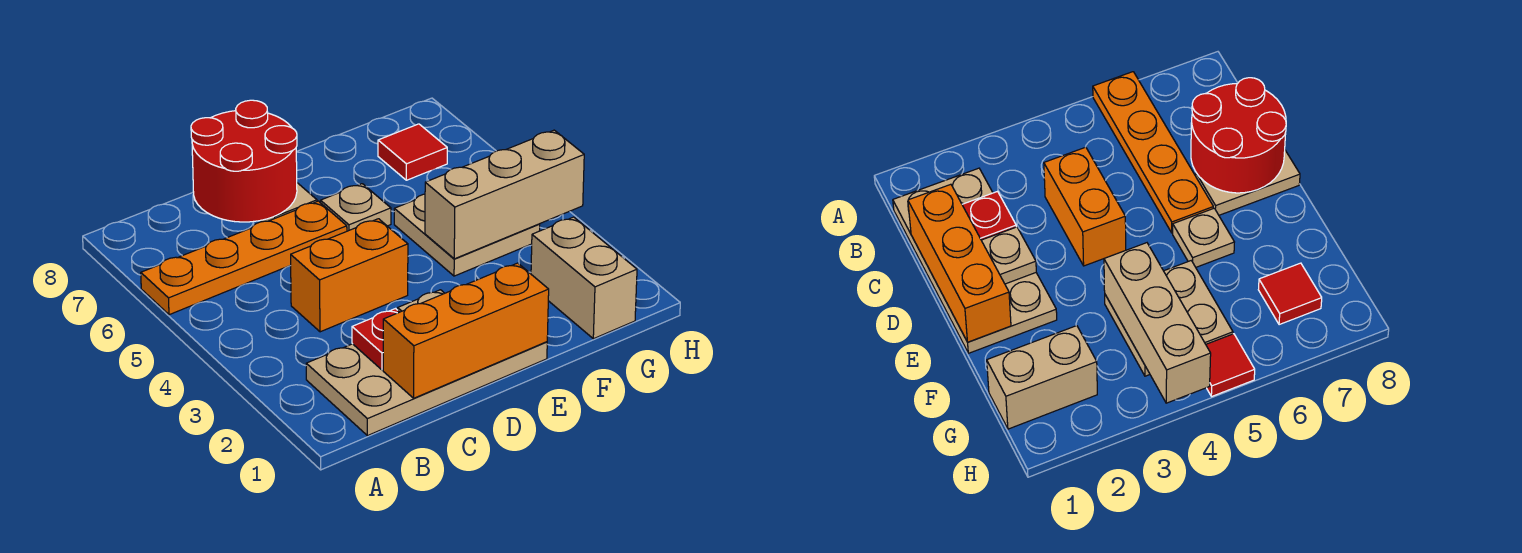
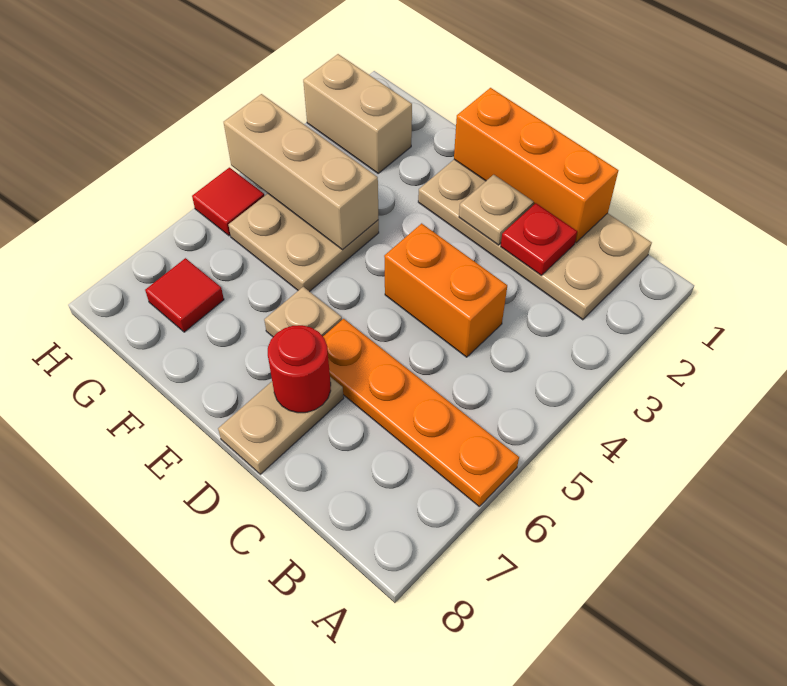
red round brick C7:D8 level 2 -> red round brick D7 level 2
tan brick G1:G2 level 1 -> tan brick G2:H2 level 1

